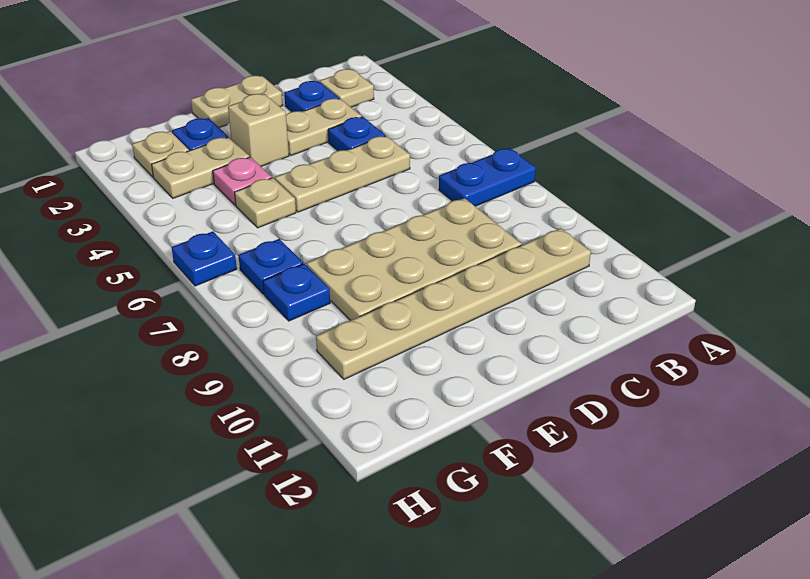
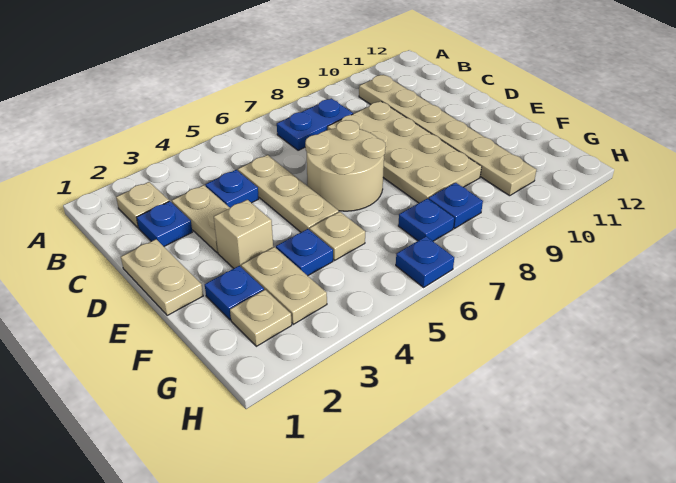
blue plate A7:B7 level 1 -> blue plate B7:B8 level 1
none -> tan round brick D6:E7 level 1
pink plate F4 level 1 -> blue plate F4 level 1

